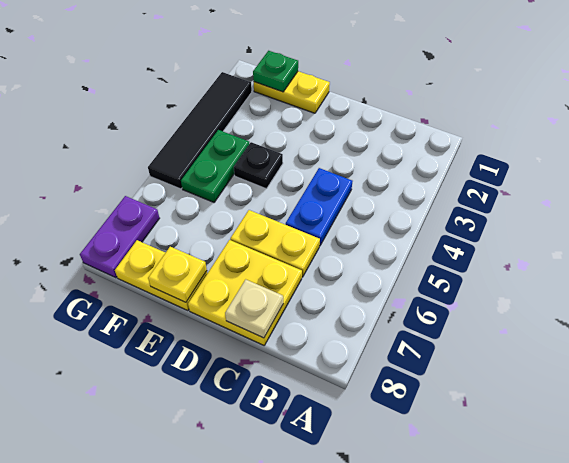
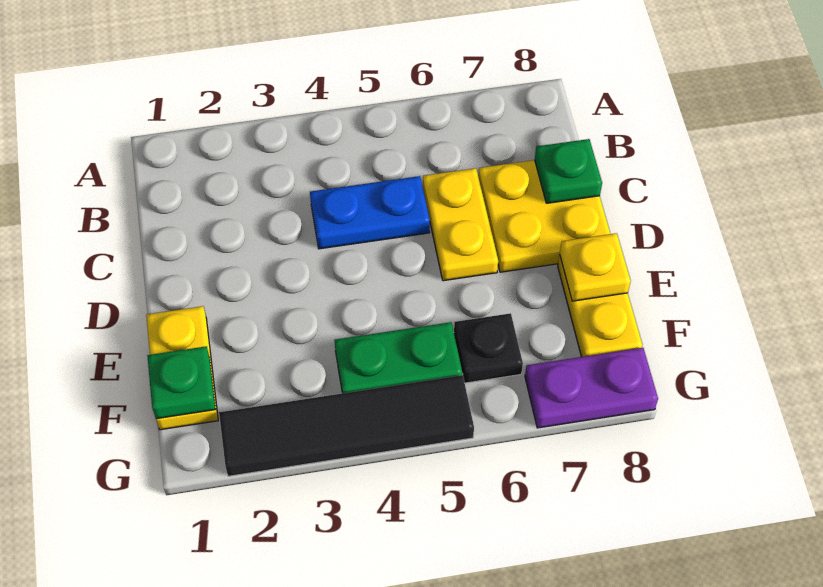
tan plate C8 level 2 -> green plate C8 level 2
black plate E4 level 1 -> black plate F6 level 1

